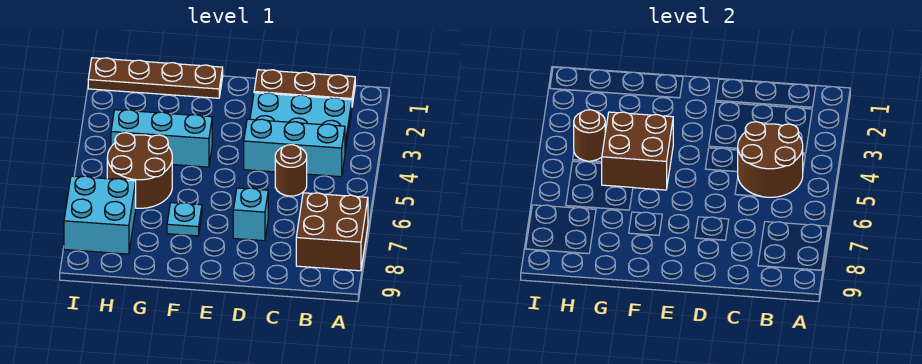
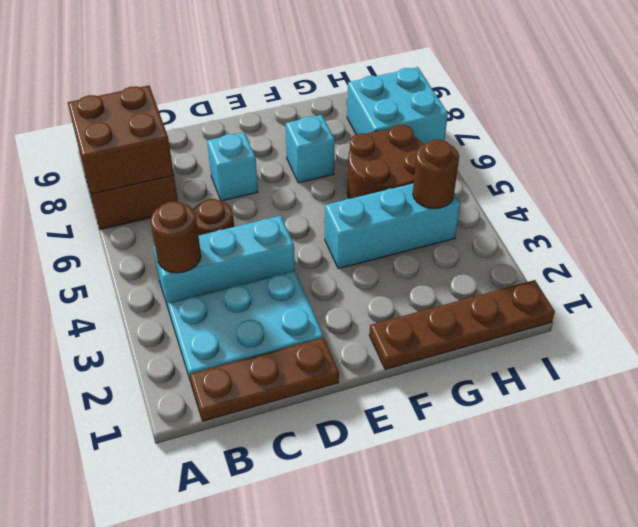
brown round brick B4:C5 level 2 -> brown round brick B4 level 2
brown brick F4:G5 level 2 -> brown brick A7:B8 level 2
cyan plate F7 level 1 -> cyan brick F7 level 1

